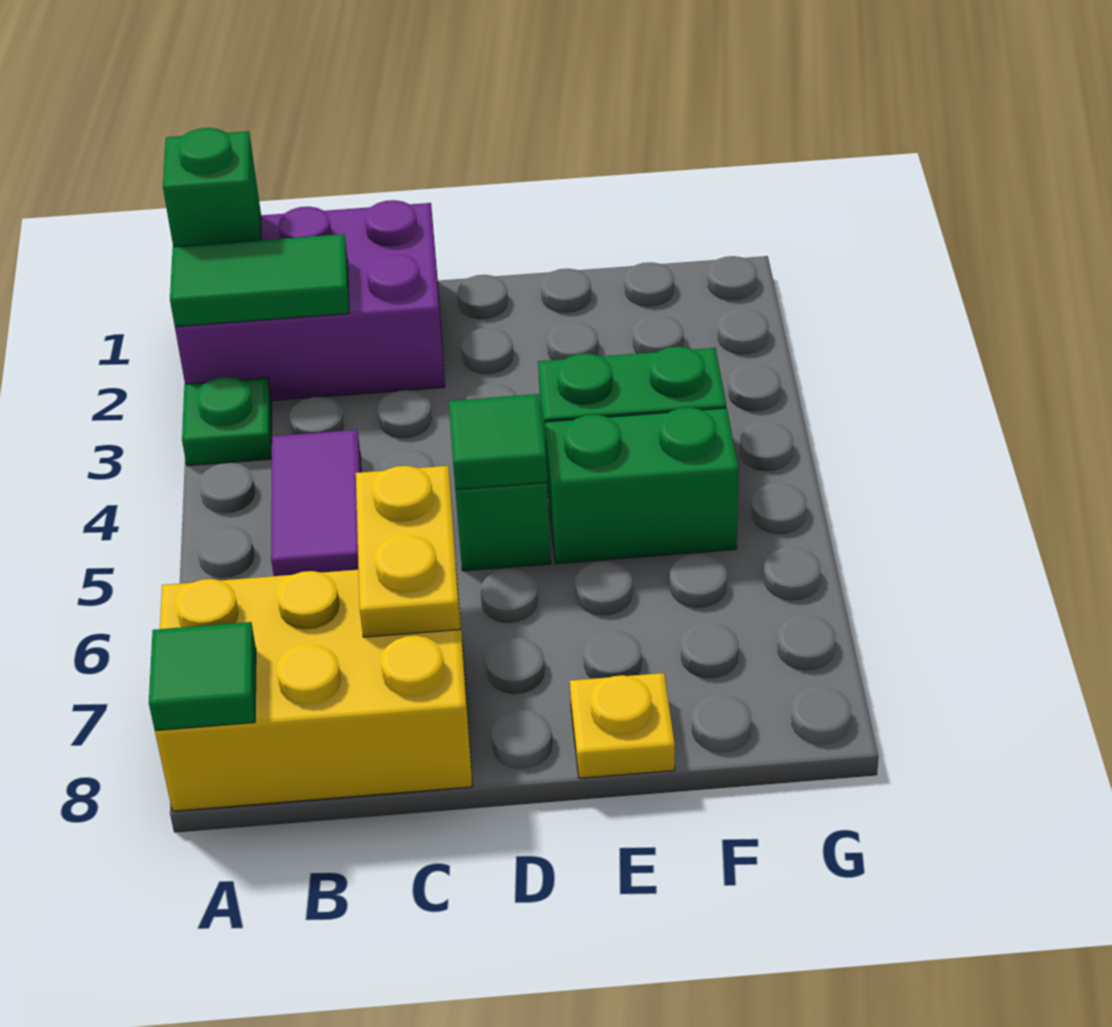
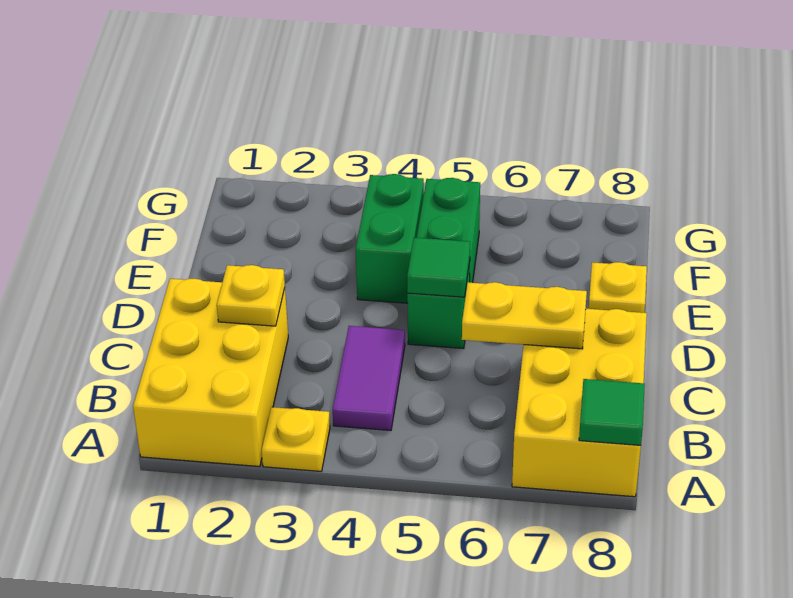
purple brick A1:C2 level 1 -> yellow brick A1:C2 level 1
green brick A1 level 2 -> none
green tile A2:B2 level 2 -> none
green plate A3 level 1 -> yellow plate A3 level 1
purple tile B4:B5 level 1 -> purple tile B4:C4 level 1
none -> yellow plate C2 level 2

